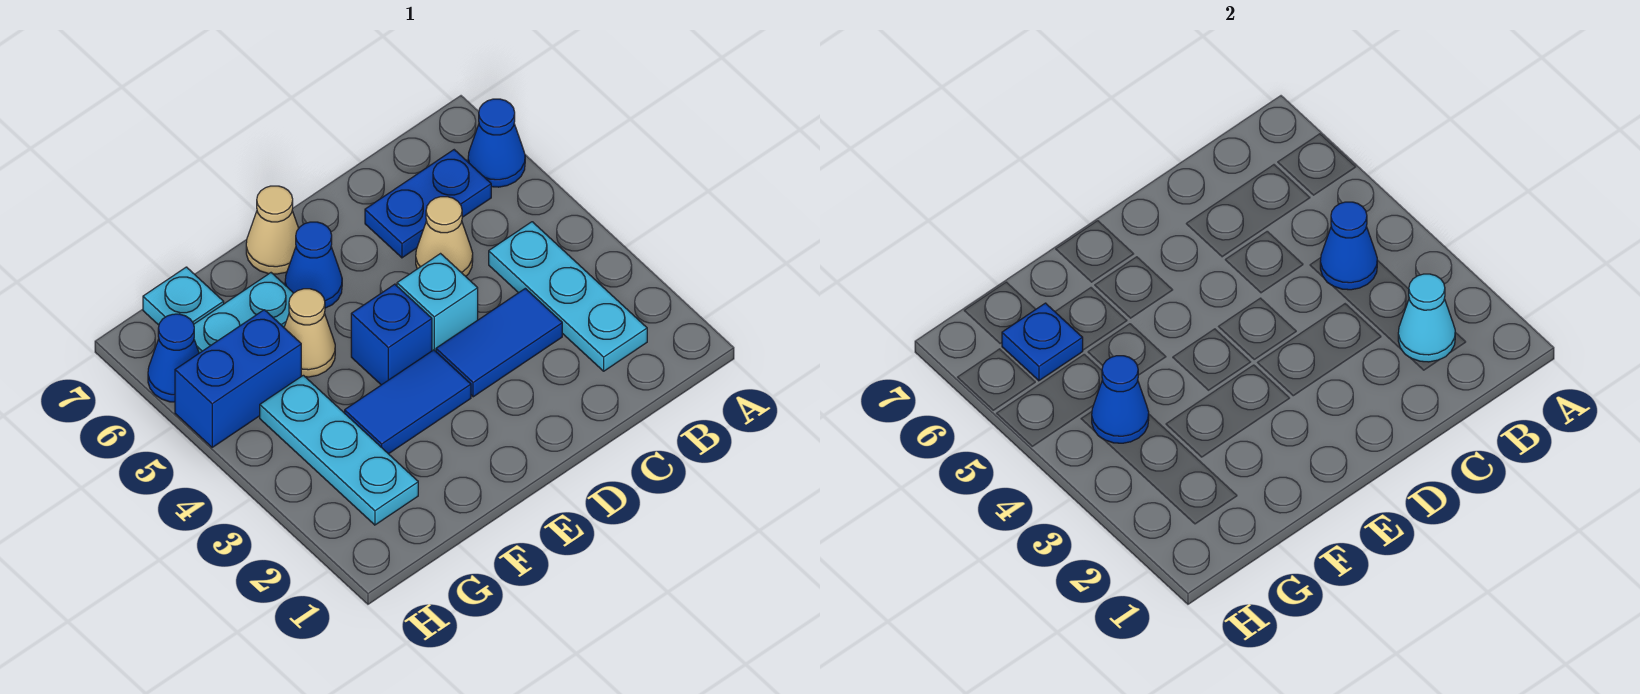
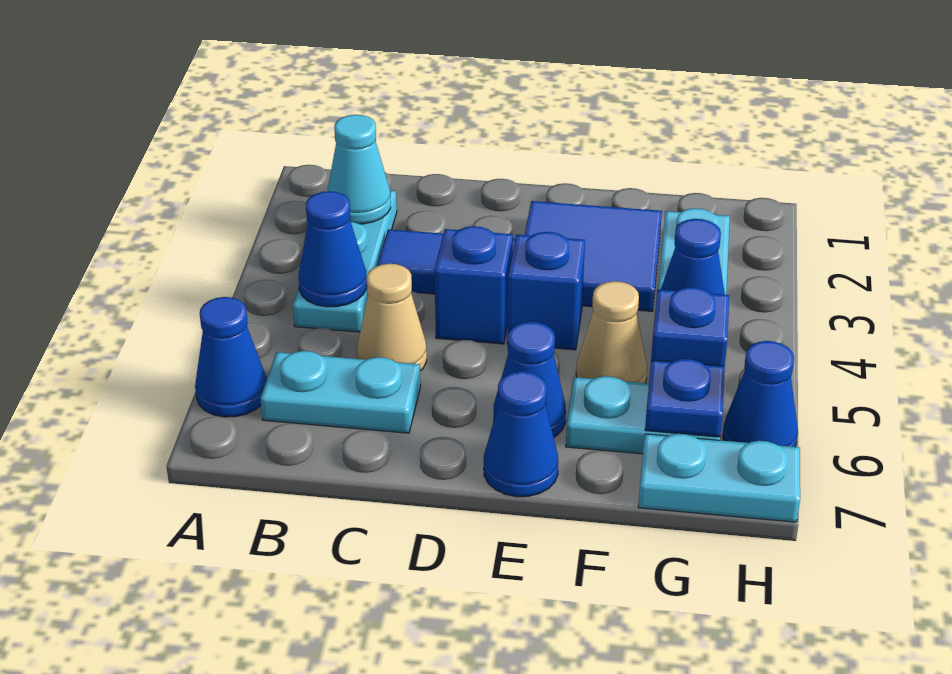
blue plate B6:C6 level 1 -> cyan plate B6:C6 level 1
cyan brick D4 level 1 -> blue brick D4 level 1
blue tile E3:F3 level 1 -> blue tile E2:F3 level 1
tan cone E7 level 1 -> blue cone E7 level 1
blue brick G5:H5 level 1 -> blue brick G5 level 1
cyan plate G7 level 1 -> cyan plate G7:H7 level 1

